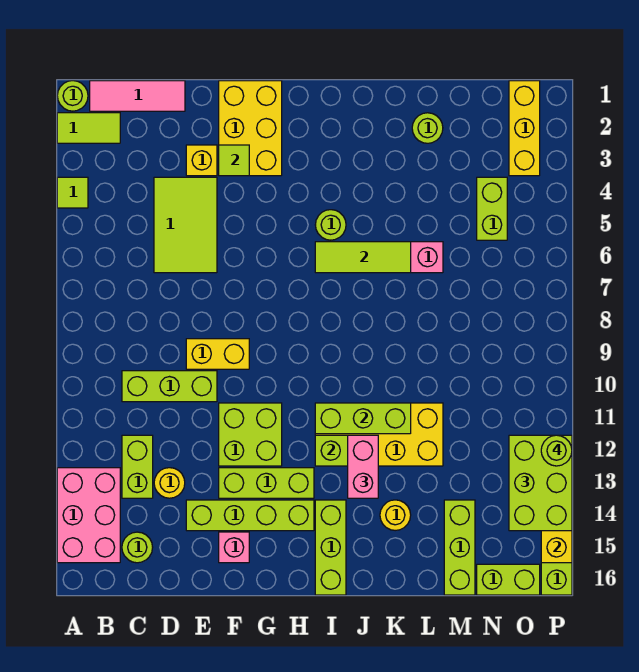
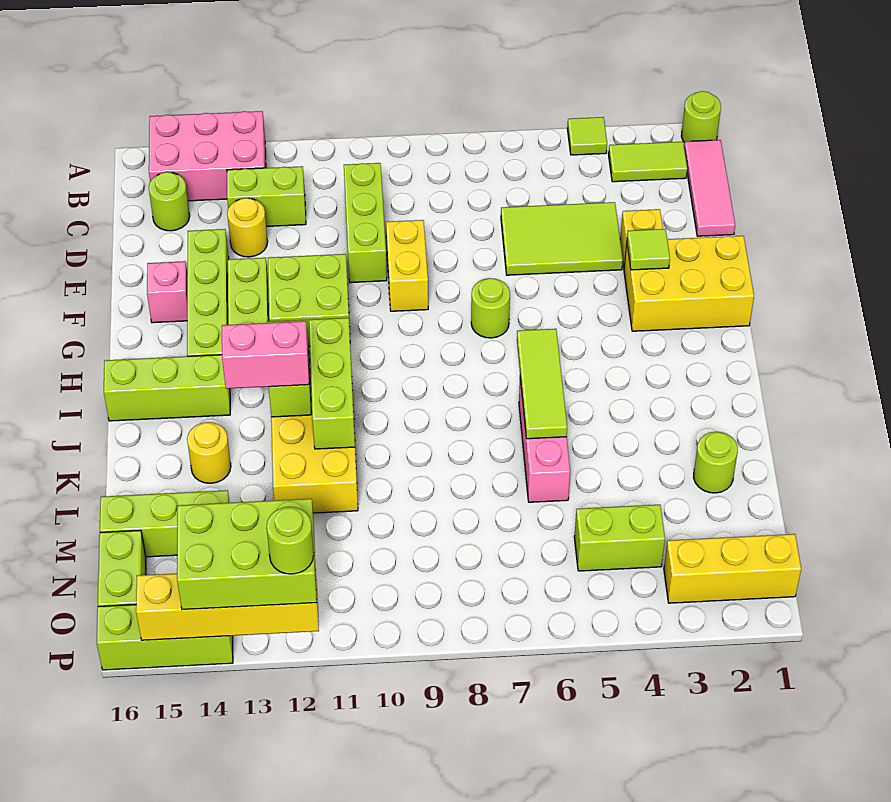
lime tile A2:B2 level 1 -> lime tile B2:B3 level 1
lime round brick I5 level 1 -> lime round brick G7 level 1

